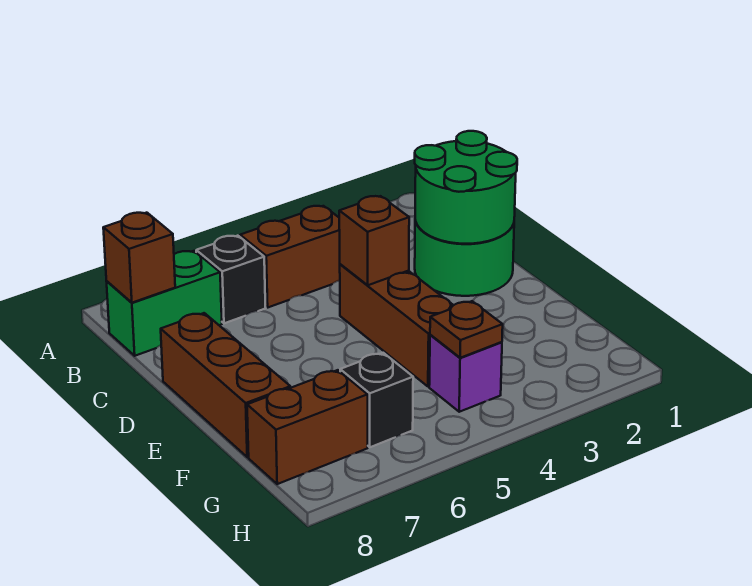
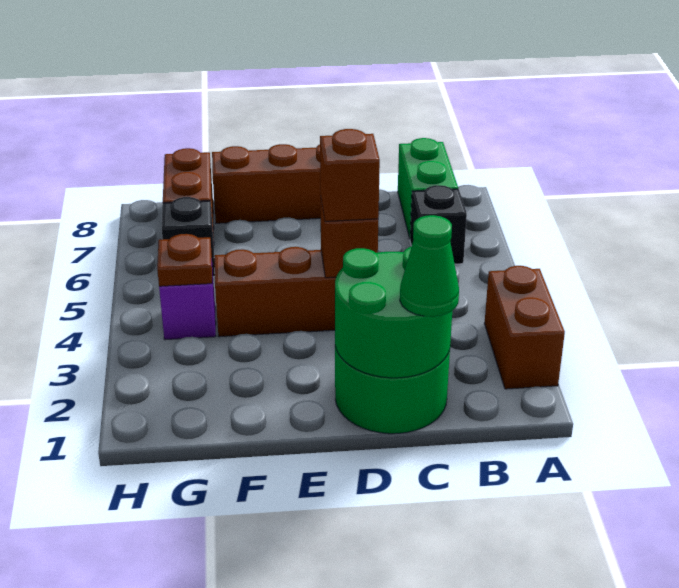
brown brick B4:B5 level 1 -> brown brick A2:A3 level 1
brown brick B8 level 2 -> brown brick D4 level 3
none -> green cone C1 level 3

